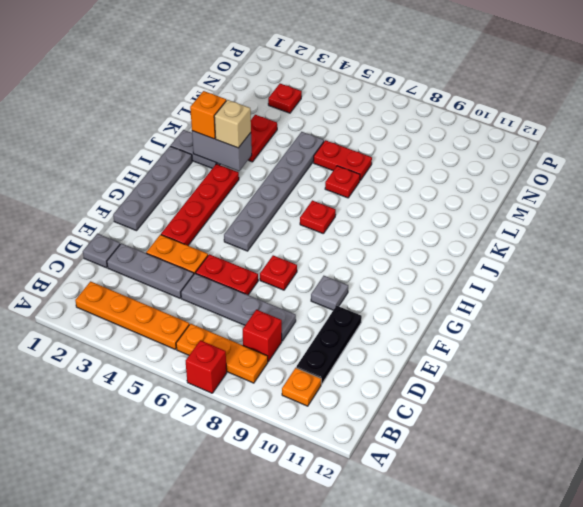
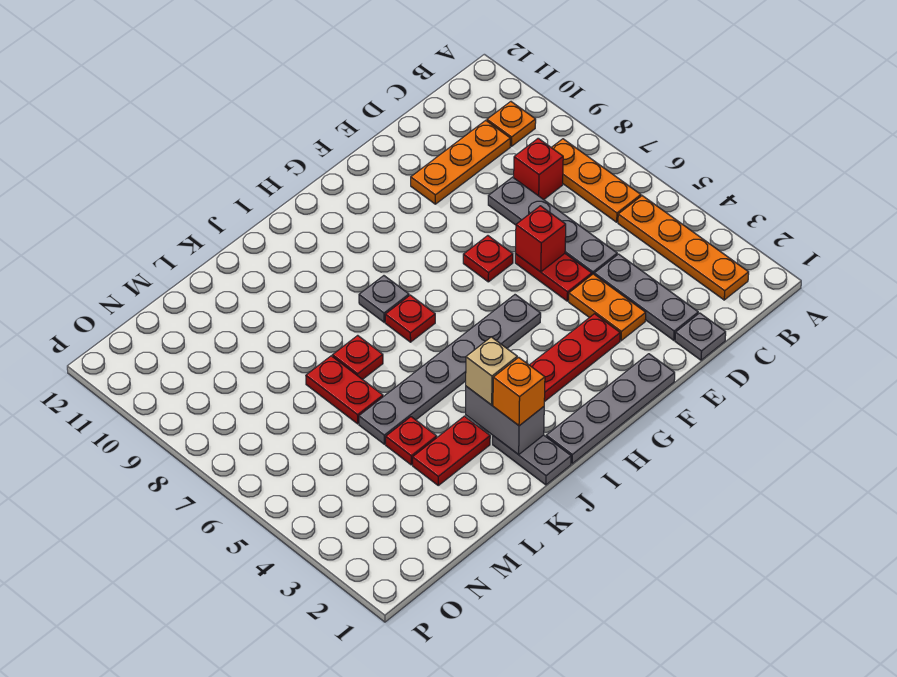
red brick A7 level 1 -> red brick E6 level 2
black plate C10:E10 level 1 -> orange plate C10:E10 level 1
grey plate F9 level 1 -> grey plate I8 level 1
red plate N3 level 1 -> red plate L4 level 1

